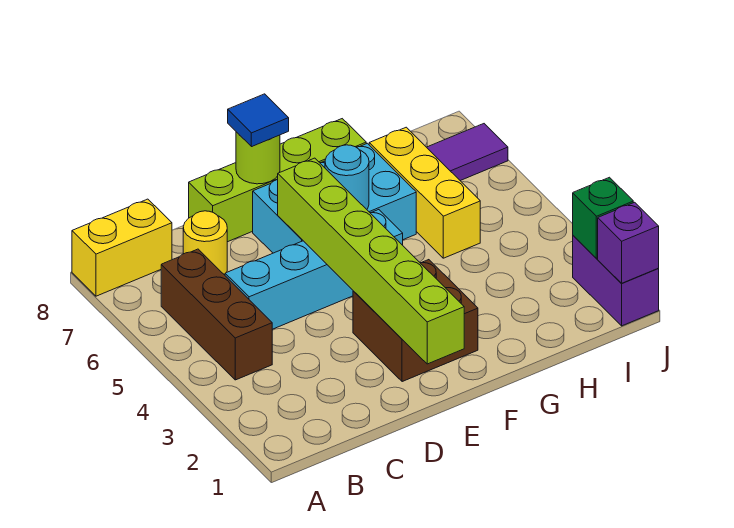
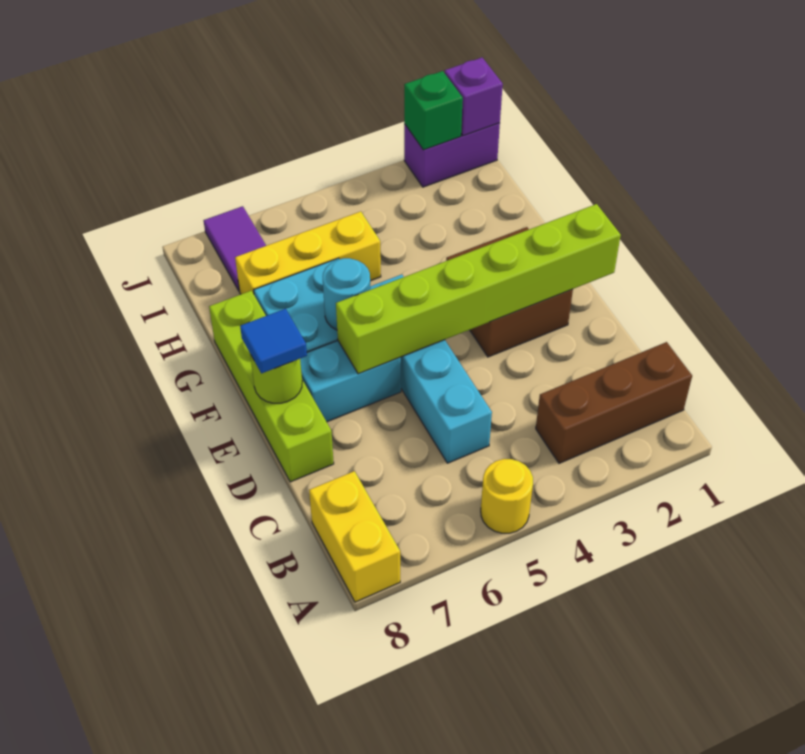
brown brick B4:B6 level 1 -> brown brick B1:B3 level 1
yellow round brick C7 level 1 -> yellow round brick A5 level 1

